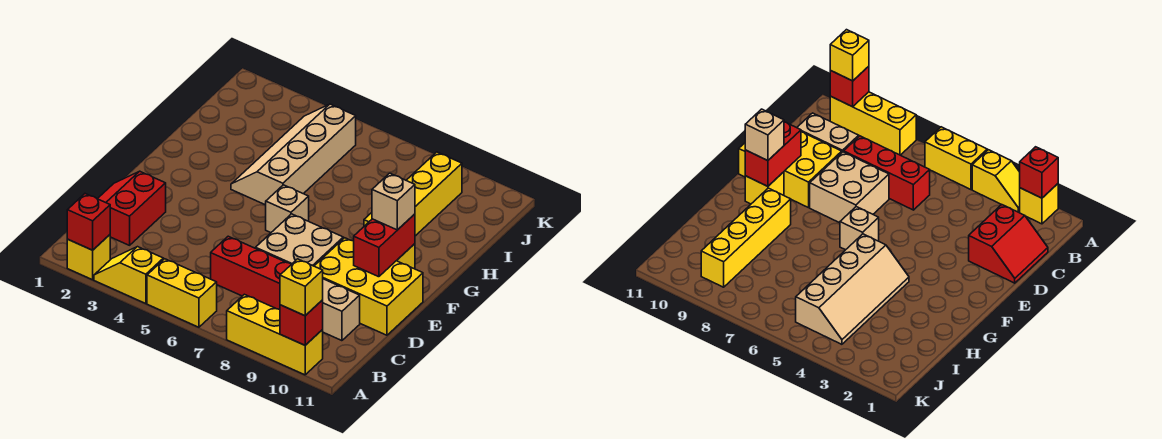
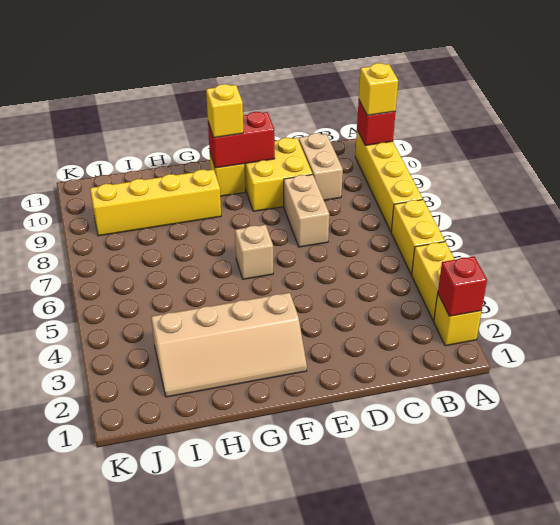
yellow slope A3:A4 level 1 top 4 -> yellow brick A3:A4 level 1
yellow brick A8:A10 level 1 -> yellow brick A7:A10 level 1
red slope C1:D2 level 1 top 2 -> none
red brick C6:C8 level 1 -> none
tan brick D7:E8 level 1 -> tan brick D7:D8 level 1
yellow brick D9:E11 level 1 -> yellow brick D9:E10 level 1
tan brick F10 level 3 -> yellow brick F10 level 3
tan slope G4:J5 level 1 top 5 -> tan slope F2:I3 level 1 top 3

